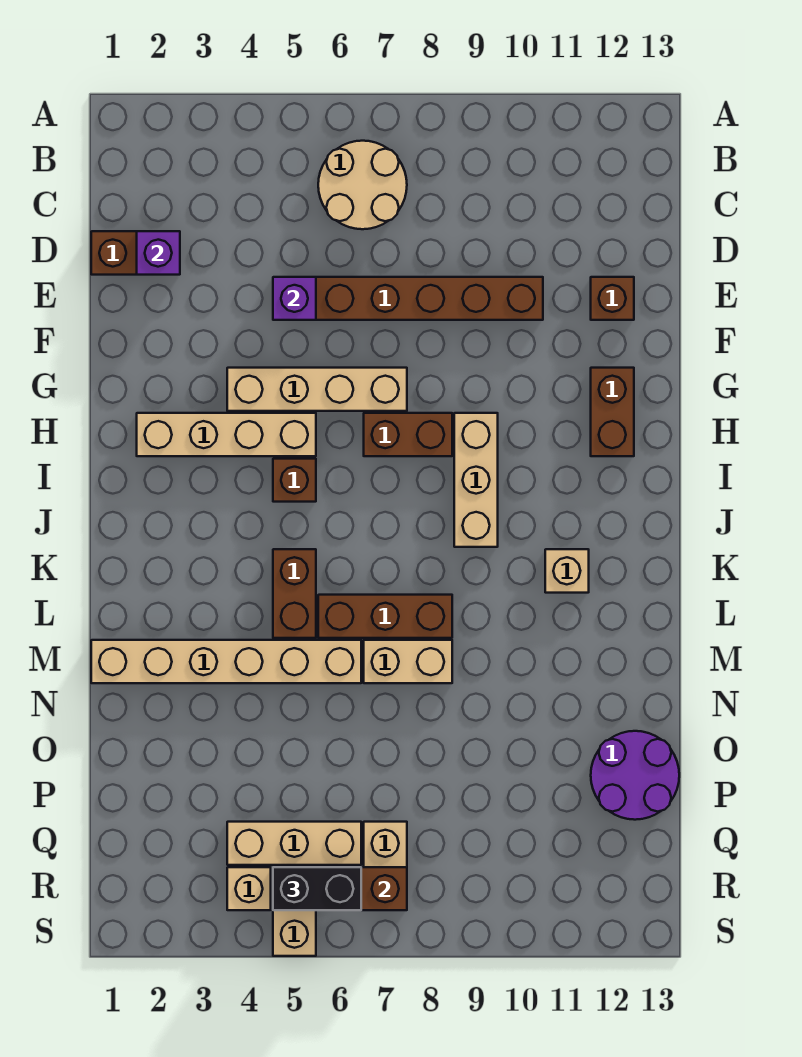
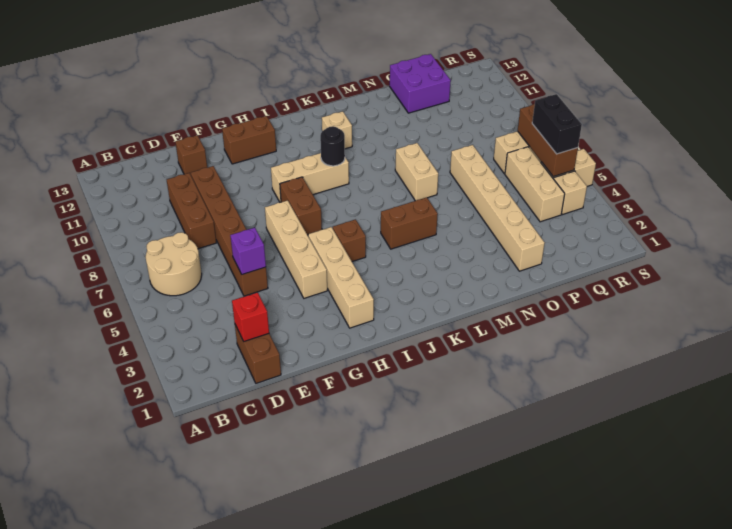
purple brick D2 level 2 -> red brick D2 level 2
none -> black round brick J9 level 2
brown brick L6:L8 level 1 -> brown brick D8:D10 level 1
tan brick M1:M6 level 1 -> tan brick O2:O7 level 1
purple round brick O12:P13 level 1 -> purple brick O12:P13 level 1

